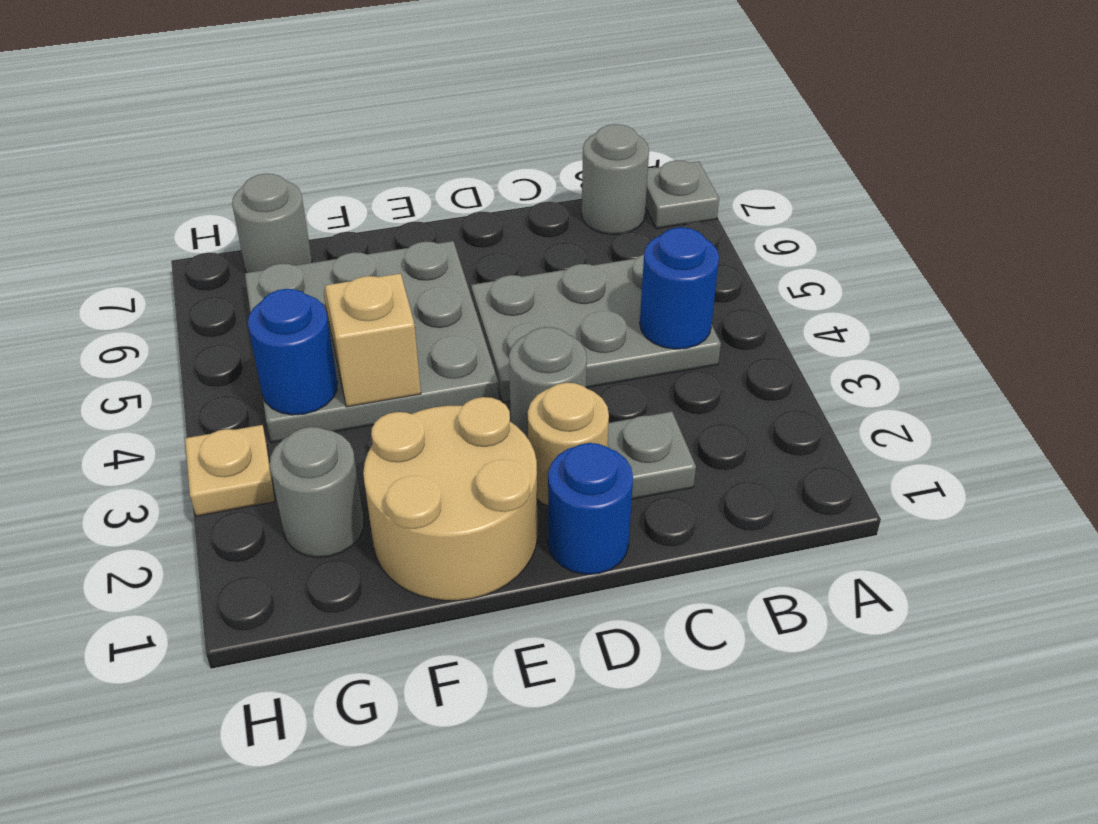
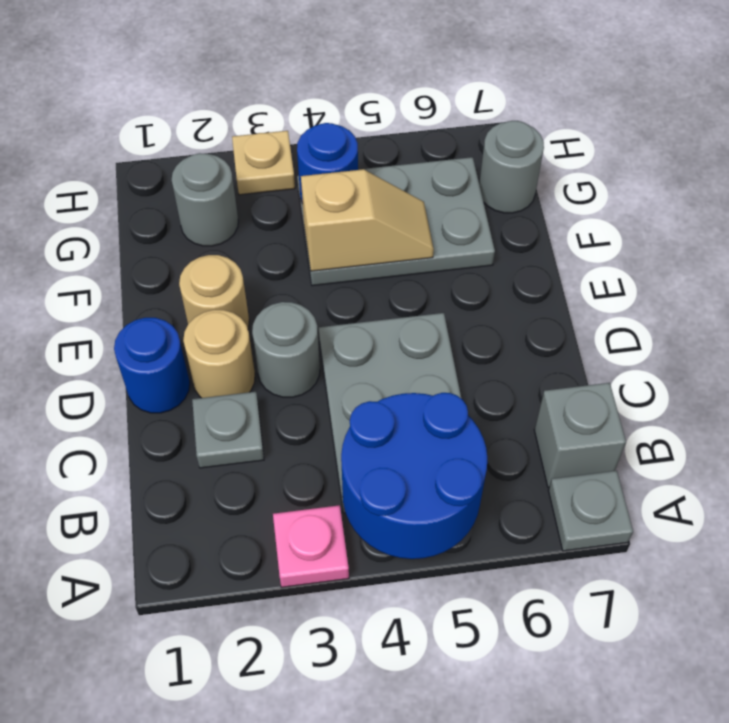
none -> pink plate A3 level 1
blue round brick B4 level 2 -> blue round brick A4:B5 level 2
grey round brick B7 level 1 -> grey brick B7 level 1
tan round brick E1:F2 level 1 -> tan round brick E2 level 1
grey plate E4:G6 level 1 -> grey plate F4:G6 level 1

